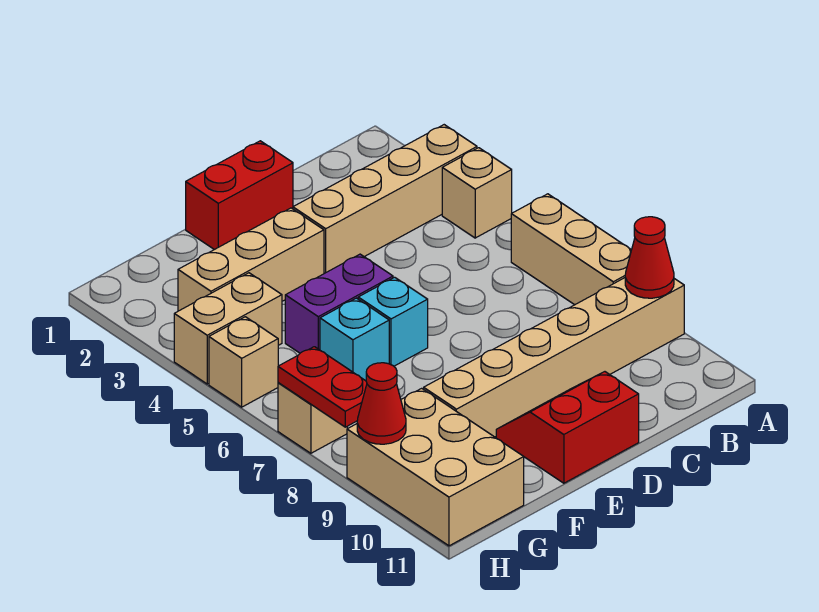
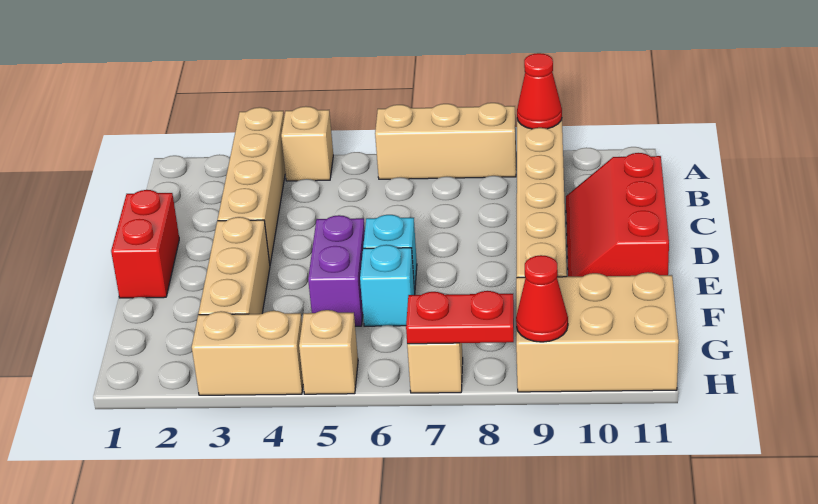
red slope D10:E11 level 1 top 11 -> red slope C10:E11 level 1 top 11
tan brick G4:H4 level 1 -> tan brick H3:H4 level 1

